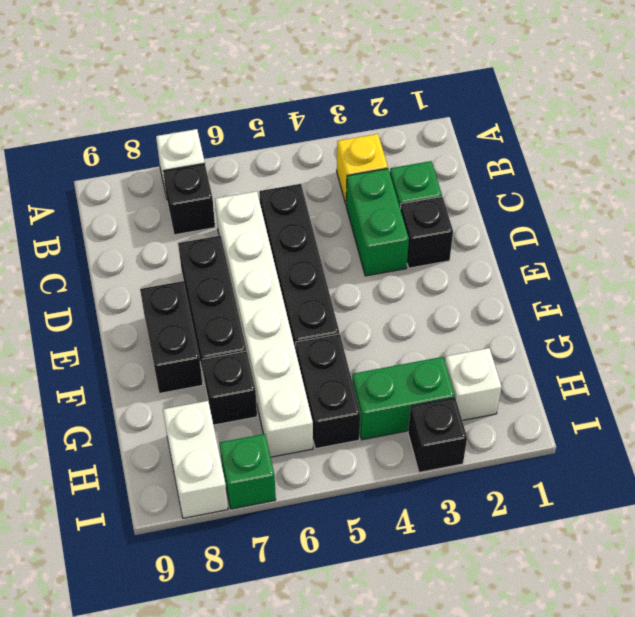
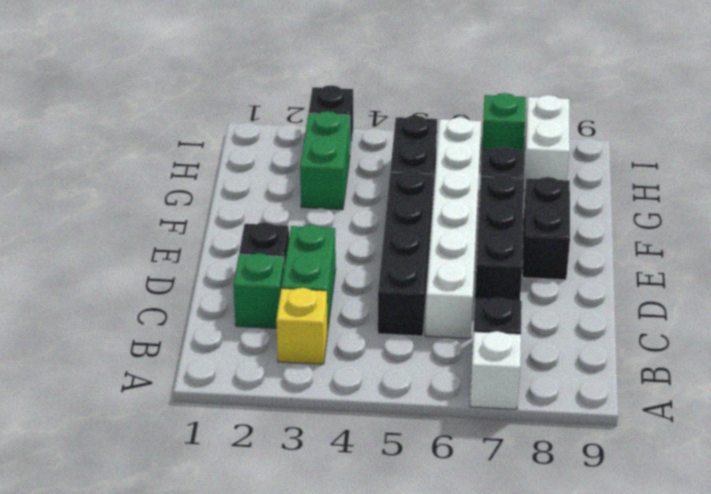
white brick H2 level 1 -> none
green brick H3:H4 level 1 -> green brick G3:H3 level 1

